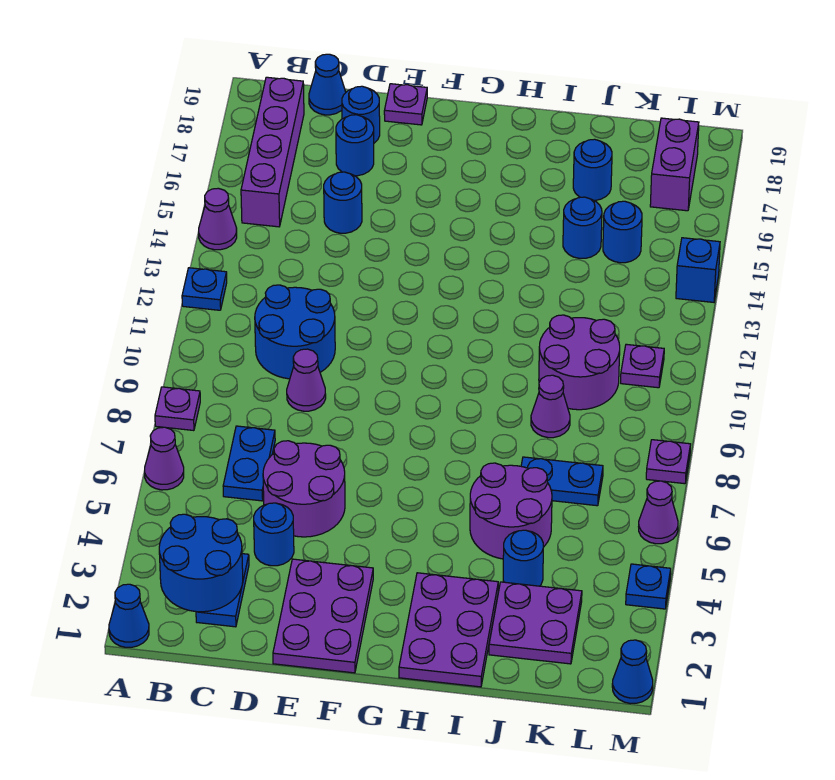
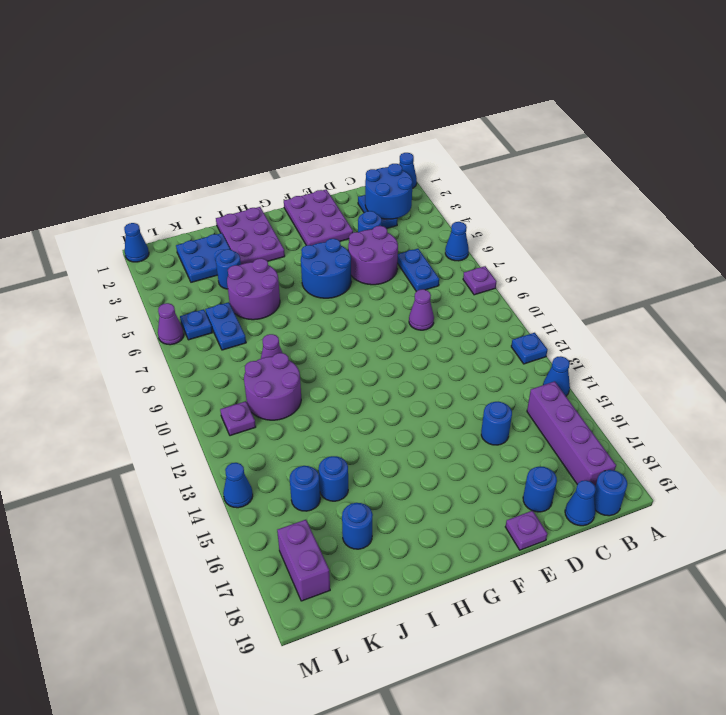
purple cone A6 level 1 -> blue cone A6 level 1
purple cone A14 level 1 -> blue cone A14 level 1
blue round brick C10:D11 level 1 -> blue round brick F5:G6 level 1
blue round brick D17 level 1 -> blue round brick B19 level 1
purple plate J2:K3 level 1 -> blue plate J2:K3 level 1
blue plate J7:K7 level 1 -> blue plate K6:K7 level 1
blue plate M4 level 1 -> blue plate L6 level 1
purple plate M8 level 1 -> none
blue brick M14 level 1 -> blue cone M14 level 1

